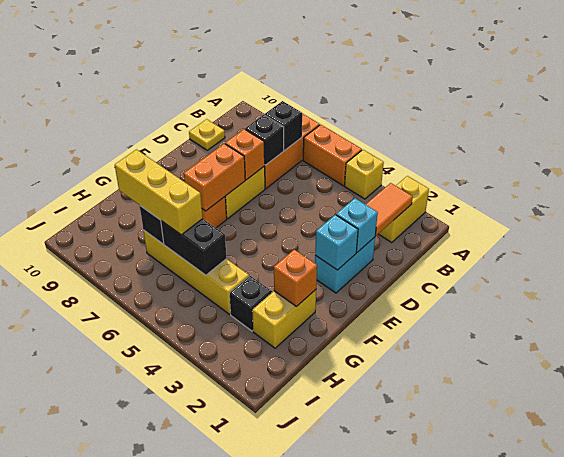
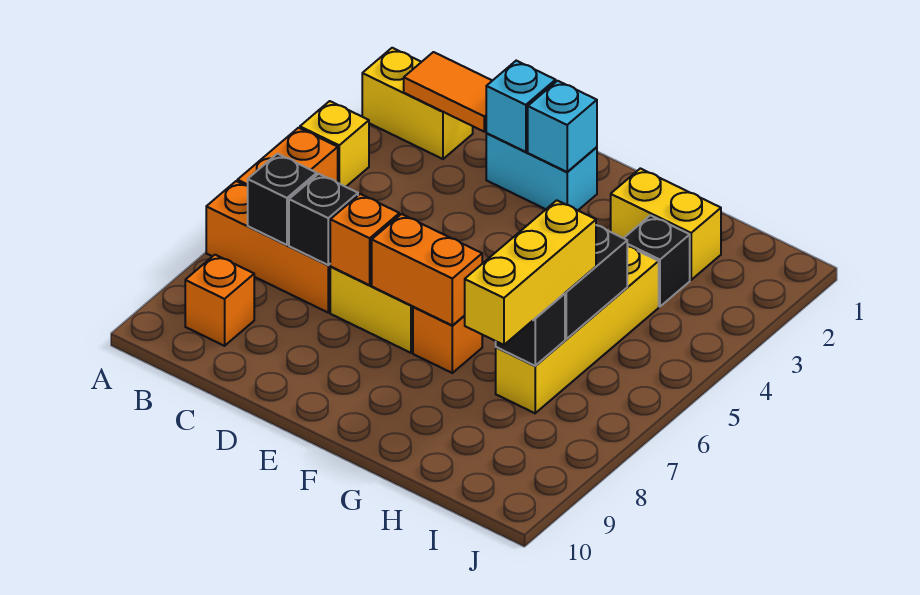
yellow plate C10 level 1 -> none
orange brick G2 level 2 -> orange brick B9 level 1

